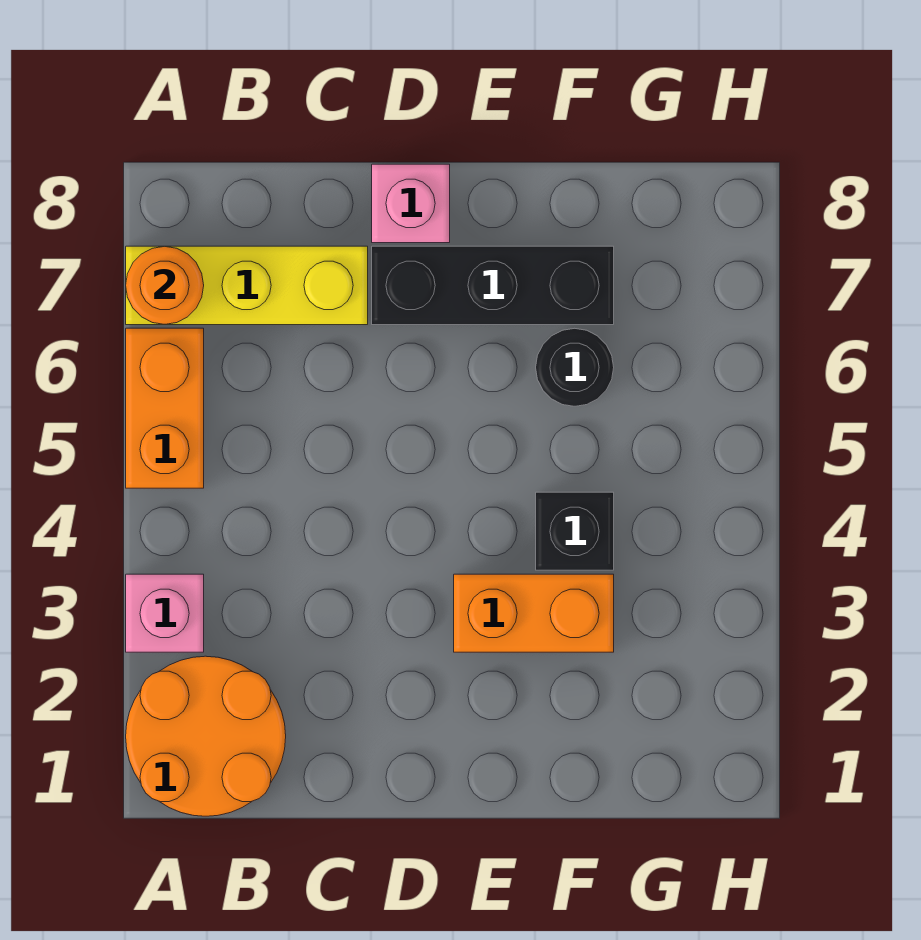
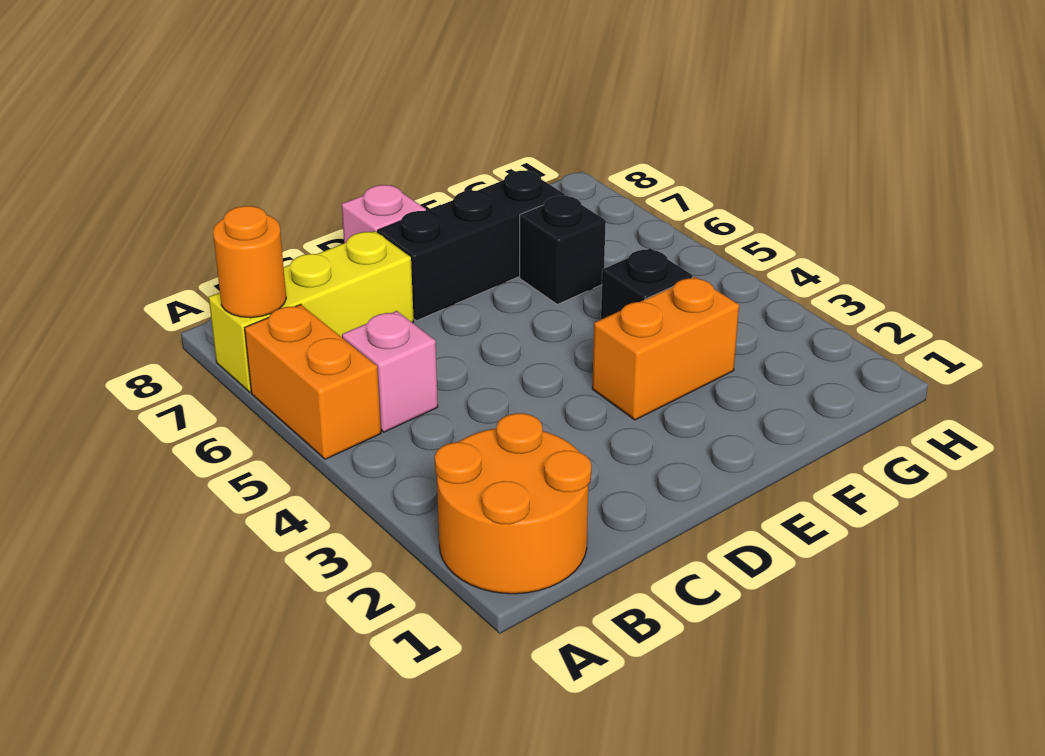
pink brick A3 level 1 -> pink brick B5 level 1
black round brick F6 level 1 -> black brick F6 level 1

